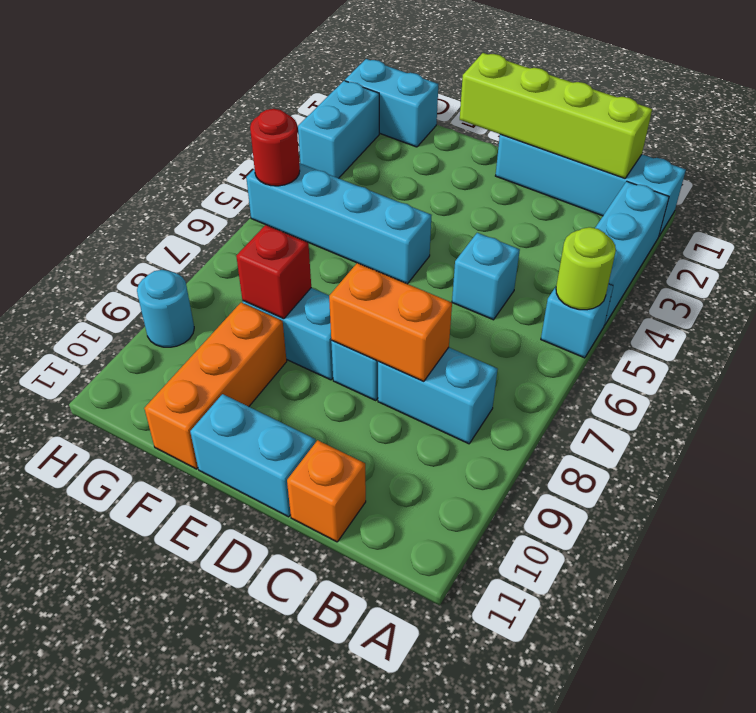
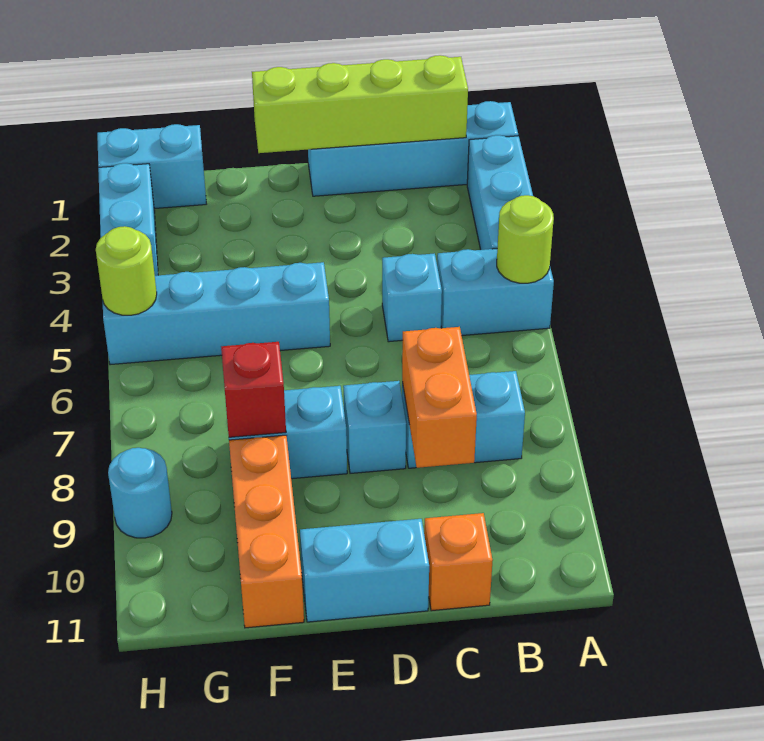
cyan brick A5 level 1 -> cyan brick A5:B5 level 1
orange brick C8:D8 level 2 -> orange brick C8:C9 level 2
red round brick H5 level 2 -> lime round brick H5 level 2

